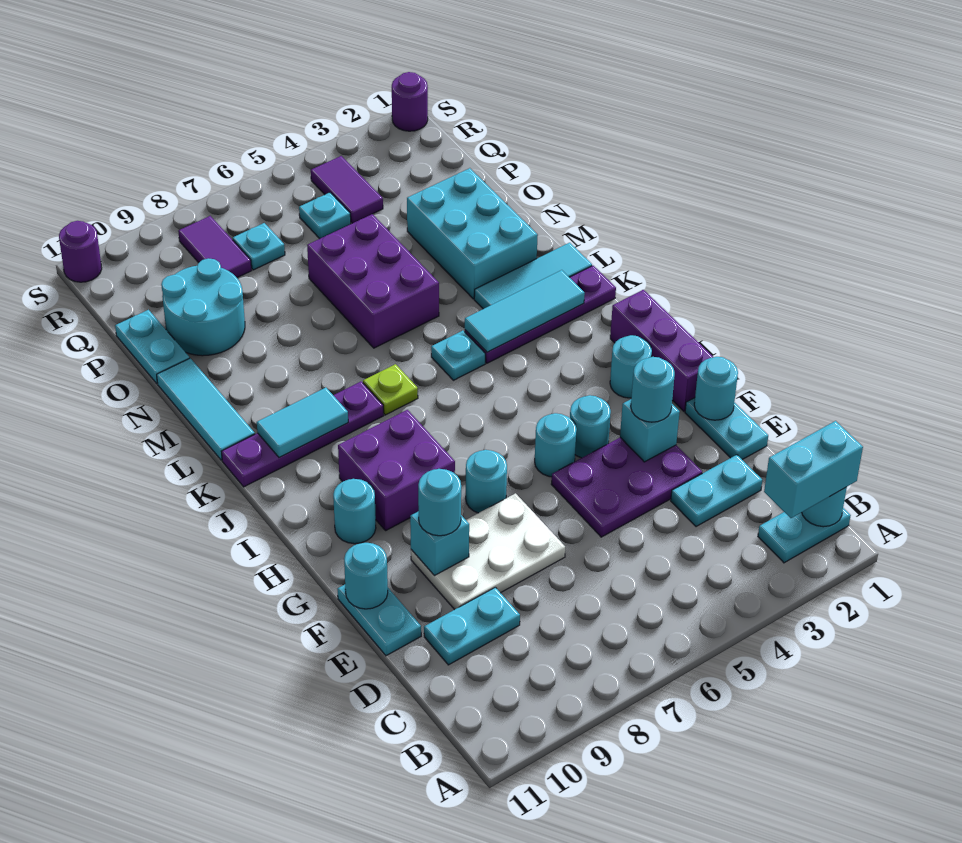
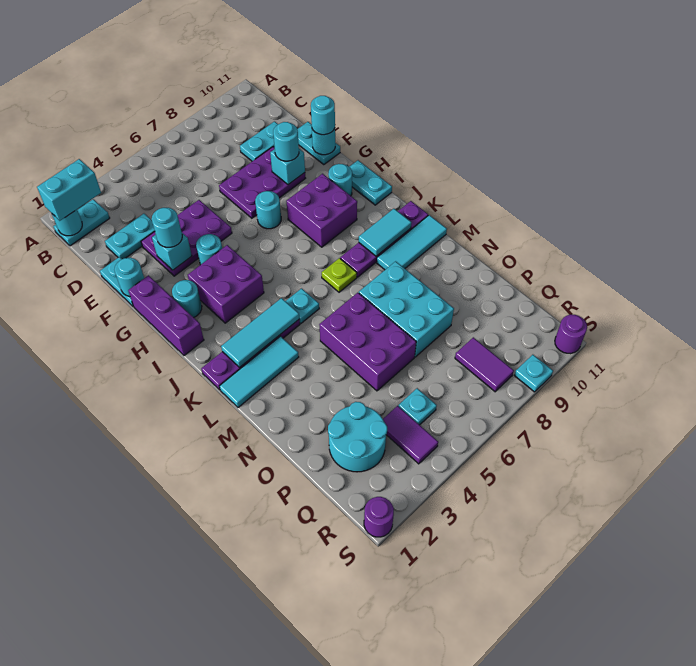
white plate E7:F9 level 1 -> purple plate E7:F9 level 1
cyan round brick G5 level 1 -> cyan round brick F11 level 3
none -> purple brick H3:I4 level 1
cyan tile L11:N11 level 1 -> cyan tile L9:L11 level 1
cyan brick M2:O3 level 1 -> cyan brick M7:O8 level 1
cyan round brick O9:P10 level 1 -> cyan round brick P2:Q3 level 1
cyan plate O11:P11 level 1 -> cyan plate H11:I11 level 1
cyan plate Q7 level 1 -> cyan plate S9 level 1

